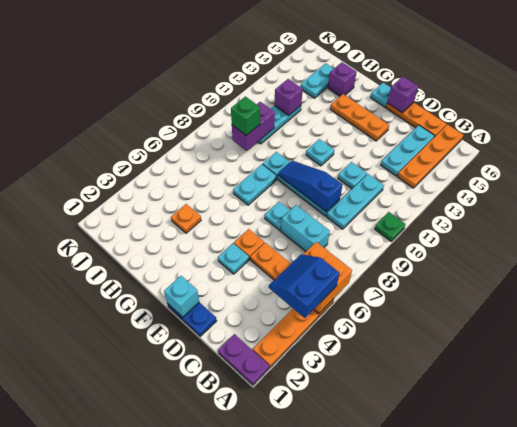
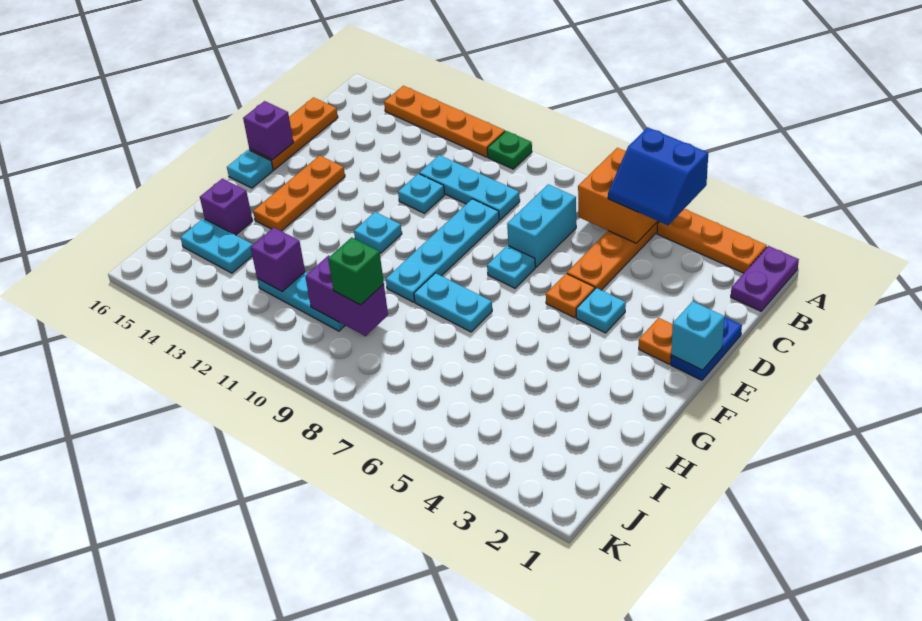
orange plate B13:B16 level 1 -> orange plate A11:A14 level 1
cyan plate C13:C15 level 1 -> none
blue slope D9:F9 level 2 top D -> none
orange plate H4 level 1 -> orange plate E2 level 1

